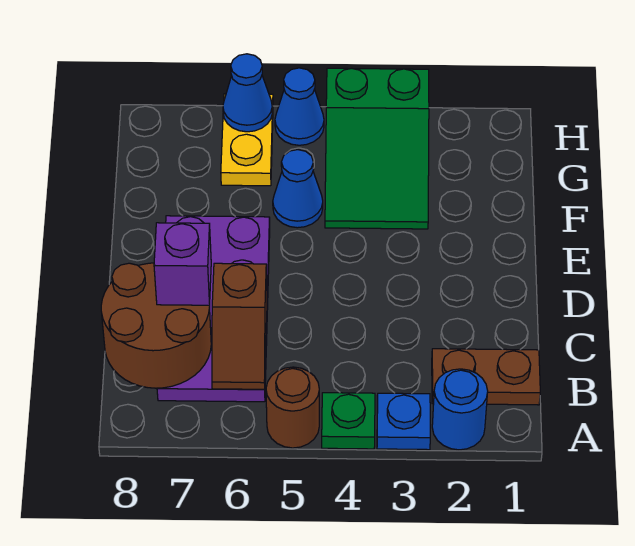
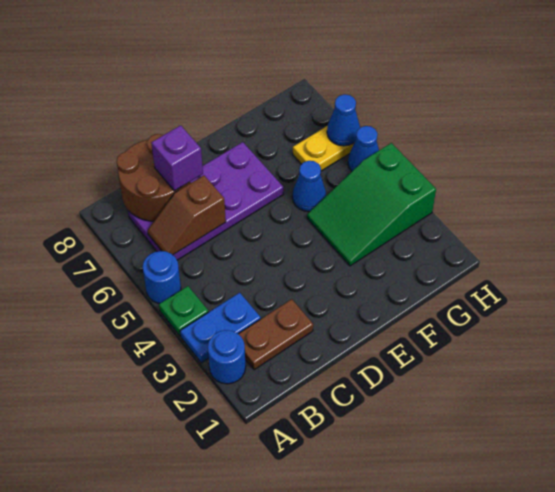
blue plate A3 level 1 -> blue plate A3:B3 level 1
brown round brick A5 level 1 -> blue round brick A5 level 1
brown plate B1:B2 level 1 -> brown plate B2:C2 level 1

